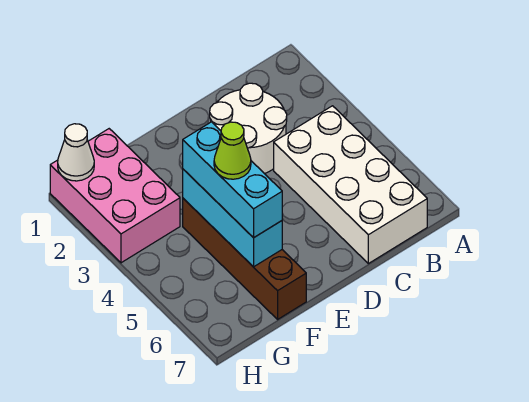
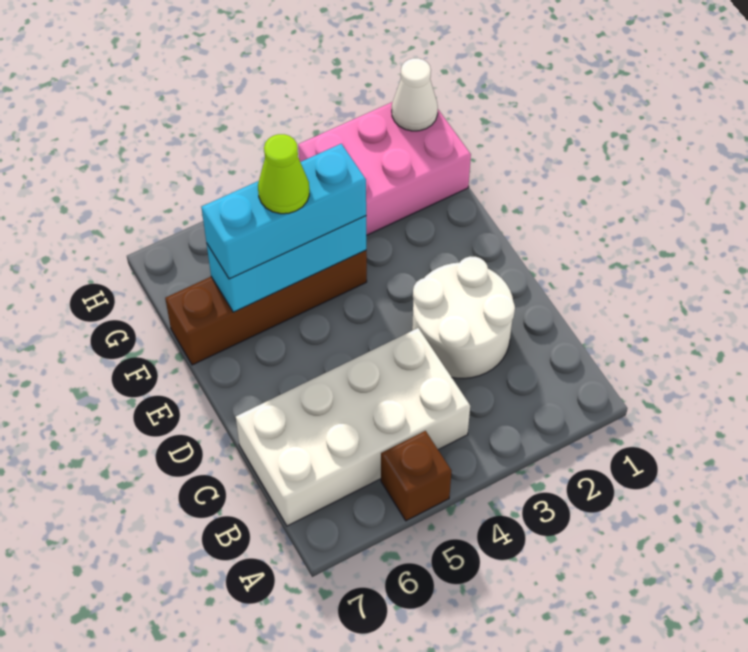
none -> brown brick A5 level 1

